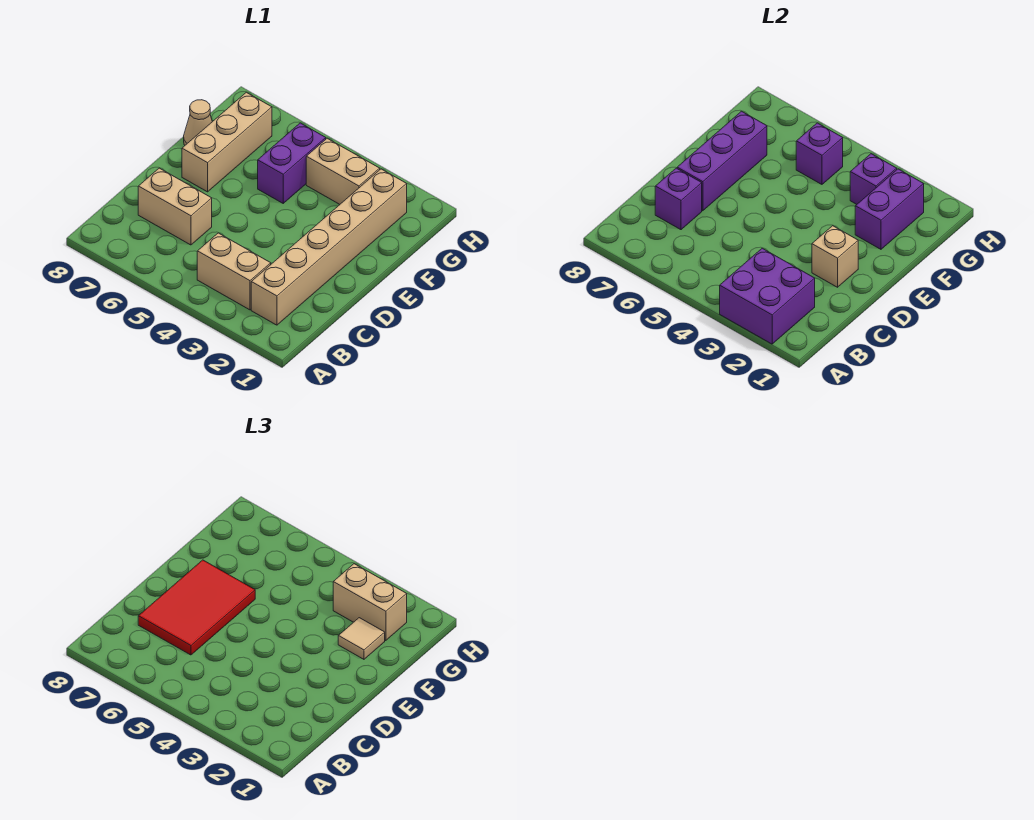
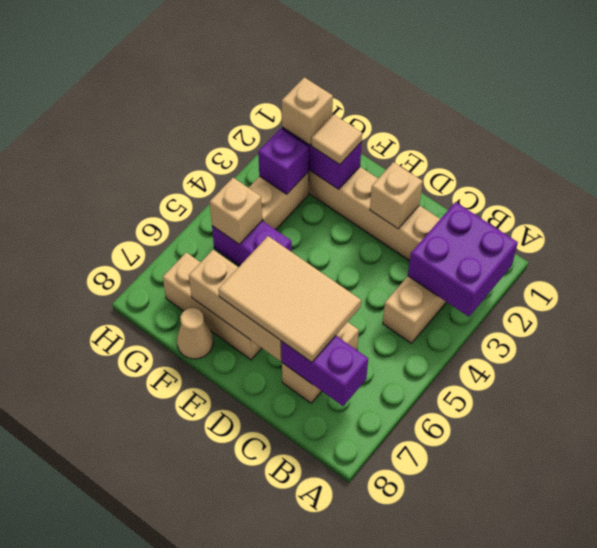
red tile C6:E7 level 3 -> tan tile C6:E7 level 3
purple brick C7 level 2 -> purple brick B7:C7 level 2
purple brick D7:F7 level 2 -> tan brick D7:F7 level 2
tan brick G2:G3 level 3 -> tan brick G2 level 3
purple brick G5 level 2 -> tan brick G5 level 2

